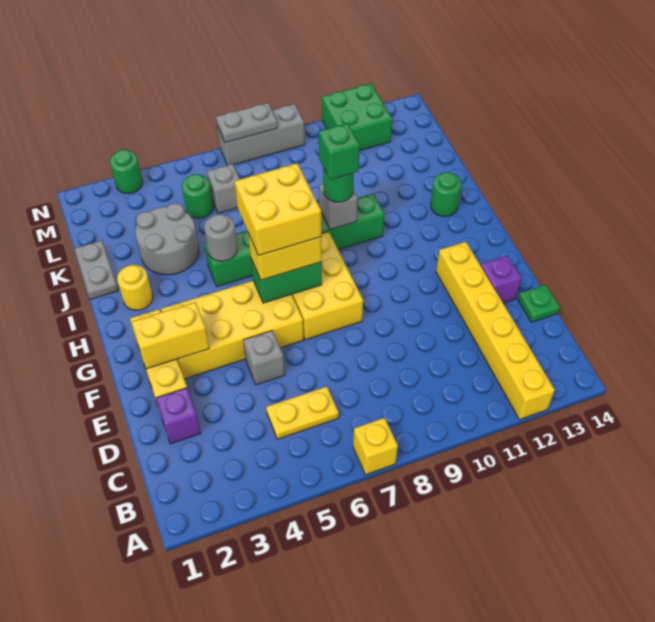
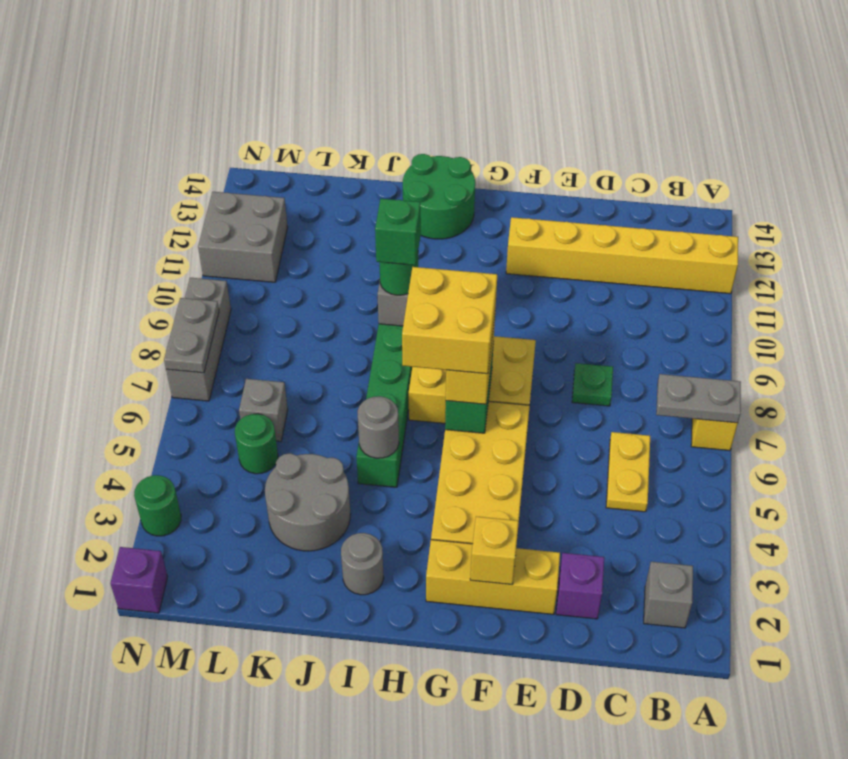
green plate D14 level 1 -> green plate D8 level 1
grey brick E5 level 1 -> grey brick B2 level 1
purple brick E13 level 1 -> purple brick N1 level 1
yellow brick F2:F3 level 2 -> yellow brick F2 level 2
yellow round brick I2 level 1 -> grey round brick I2 level 1
green round brick I13 level 1 -> green round brick H13:I14 level 1
grey plate J1:K1 level 1 -> grey plate A7:B7 level 2
green brick M11:N12 level 1 -> grey brick M11:N12 level 1

